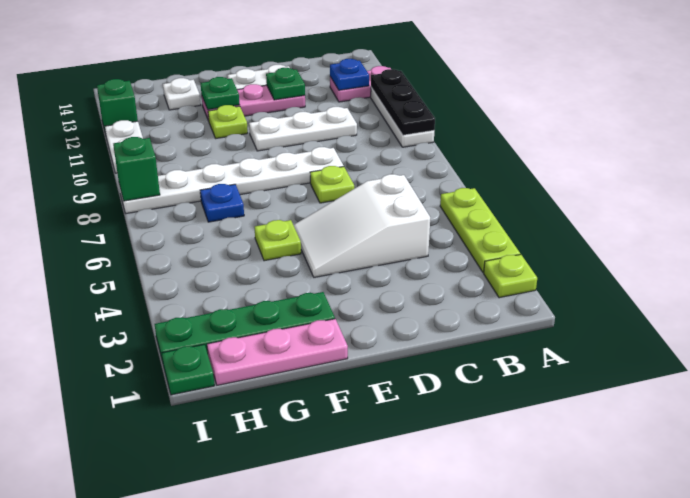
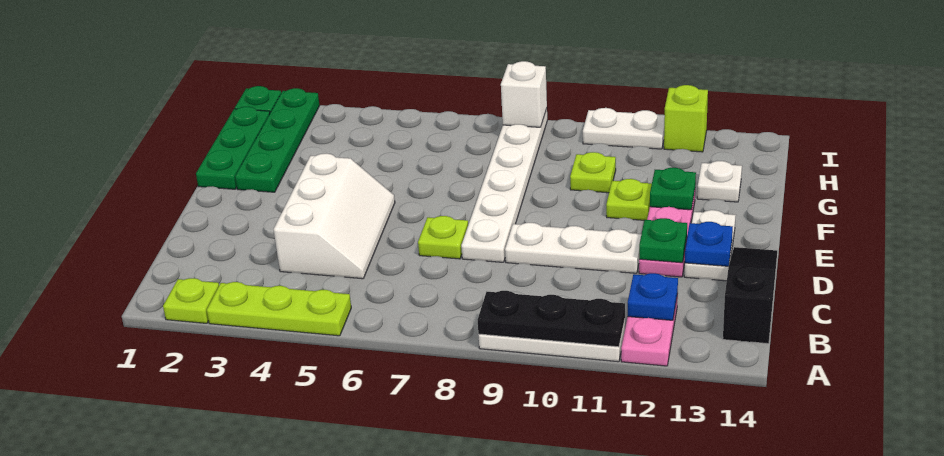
none -> black slope B14:D14 level 1 top B
white slope C4:E5 level 1 top C -> white slope C4:E5 level 1 top 4
white plate C10:E10 level 1 -> white plate D9:D11 level 1
pink plate F1:H1 level 1 -> green plate F1:H1 level 1
lime plate F5 level 1 -> lime plate G10 level 1
blue plate G7 level 1 -> blue plate D13 level 2
green brick I8 level 2 -> white brick I8 level 2
green brick I12 level 1 -> lime brick I12 level 1

